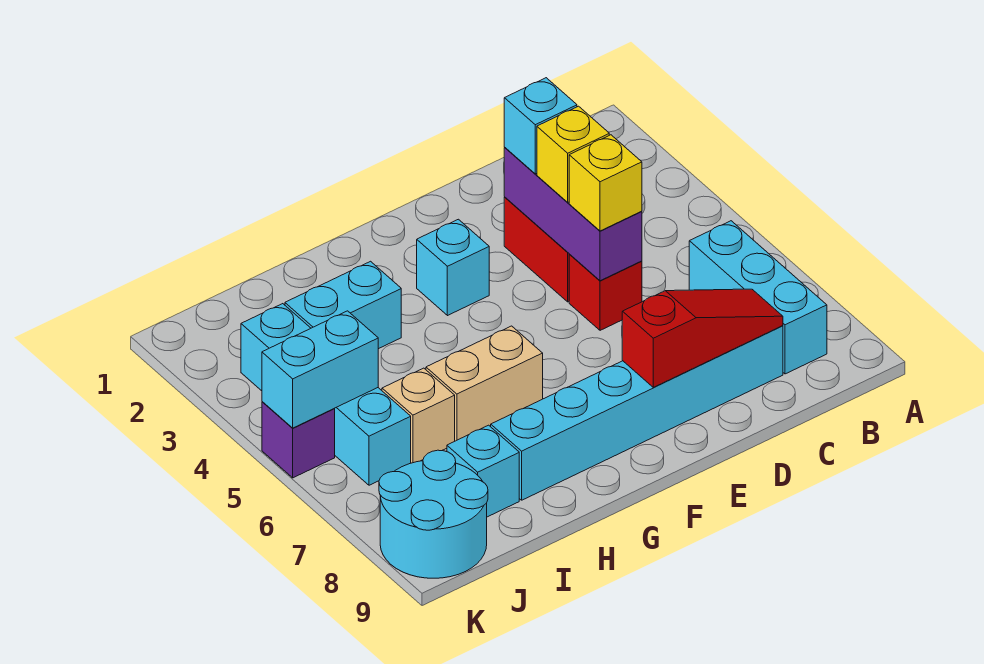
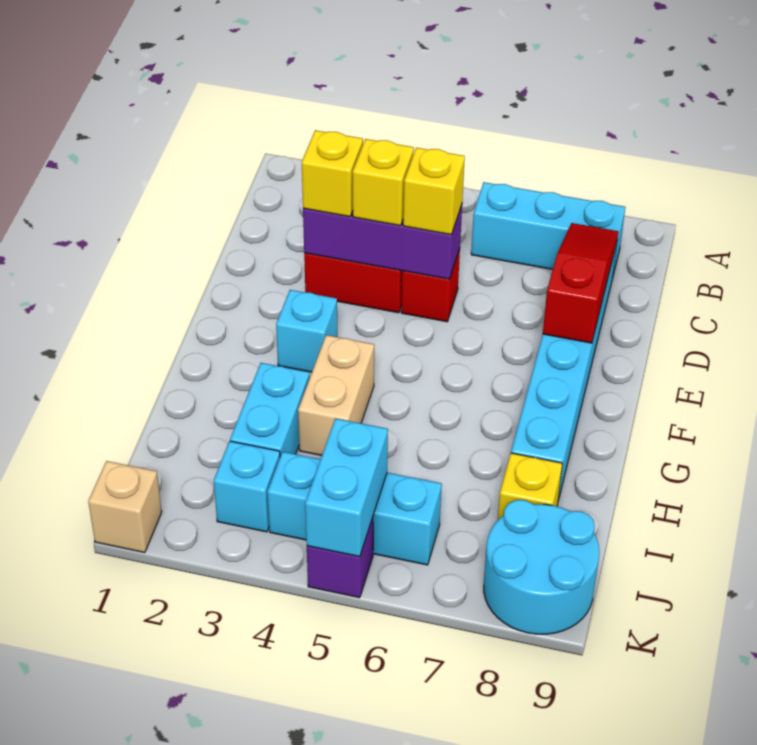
cyan brick D3 level 3 -> yellow brick D3 level 3
tan brick G6:H6 level 1 -> tan brick G4:H4 level 1
tan brick I6 level 1 -> tan brick K1 level 1
cyan brick I8 level 1 -> yellow brick I8 level 1

